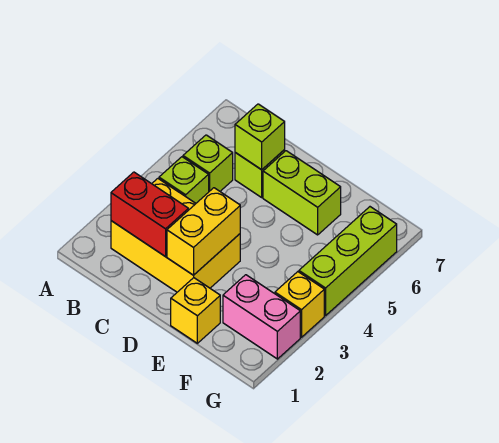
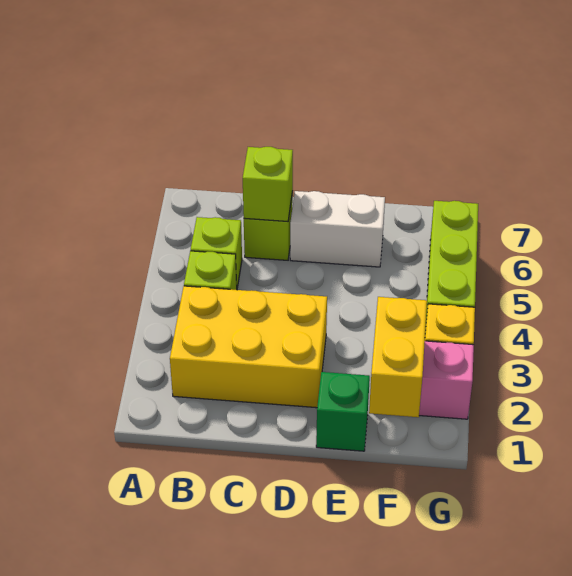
red brick B2:C2 level 2 -> none
yellow brick D2:D3 level 2 -> yellow brick F1:F2 level 2
lime brick D6:E6 level 1 -> white brick D6:E6 level 1
yellow brick E1 level 1 -> green brick E1 level 1

